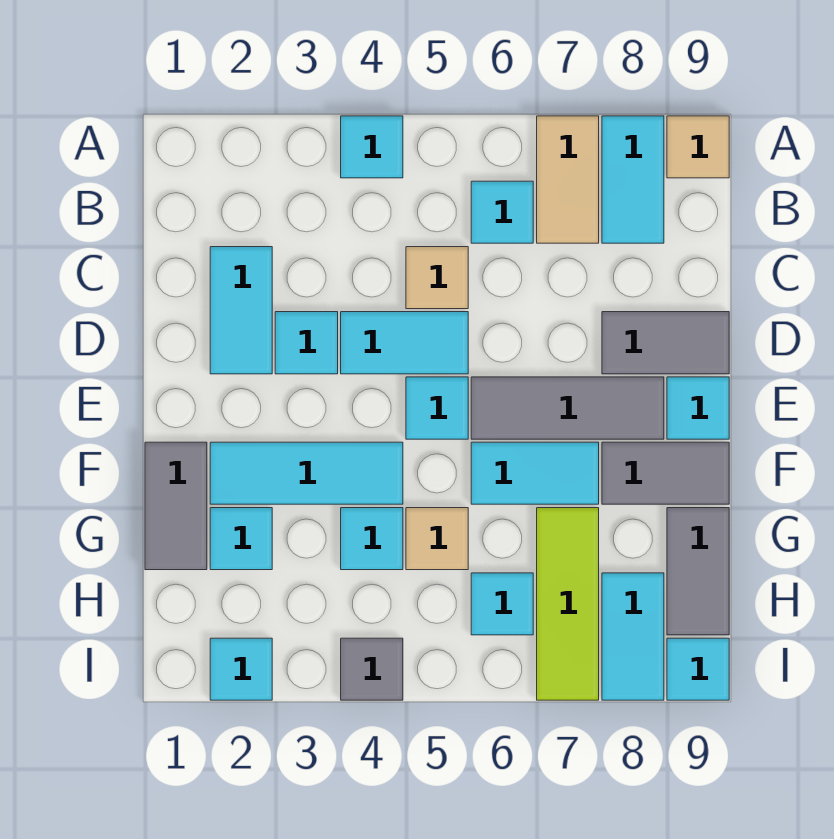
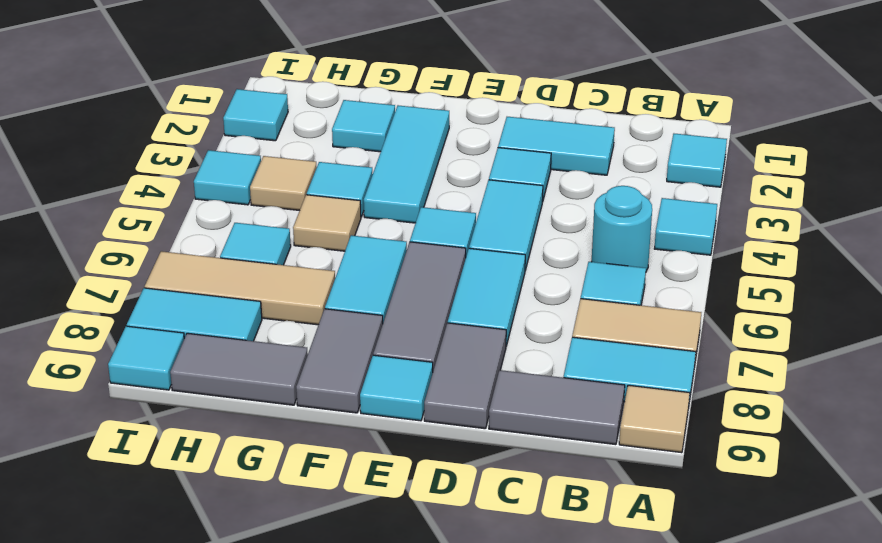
none -> cyan tile A2 level 1
none -> cyan round brick B5 level 1
tan tile C5 level 1 -> tan tile H4 level 1
none -> cyan tile D6:D7 level 1
grey tile F1:G1 level 1 -> grey tile B9:C9 level 1
lime tile G7:I7 level 1 -> tan tile G7:I7 level 1
grey tile I4 level 1 -> cyan tile I4 level 1

